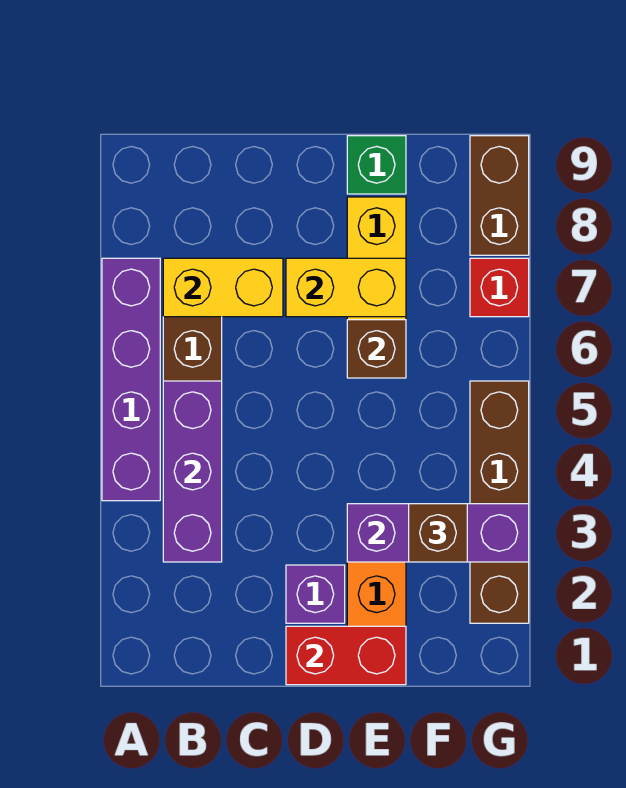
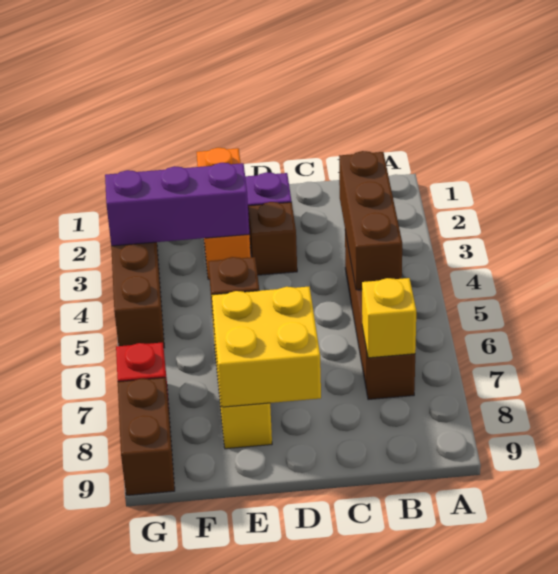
purple brick A4:A7 level 1 -> none
purple brick B3:B5 level 2 -> brown brick B3:B5 level 2
yellow brick B7:C7 level 2 -> yellow brick B7 level 2
red brick D1:E1 level 2 -> none
yellow brick D7:E7 level 2 -> yellow brick D7:E8 level 2
green brick E9 level 1 -> none
brown brick F3 level 3 -> brown brick D3 level 1

